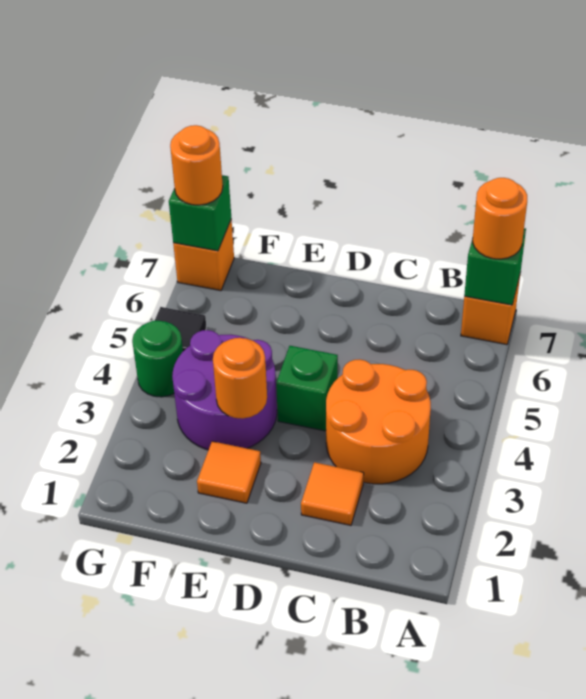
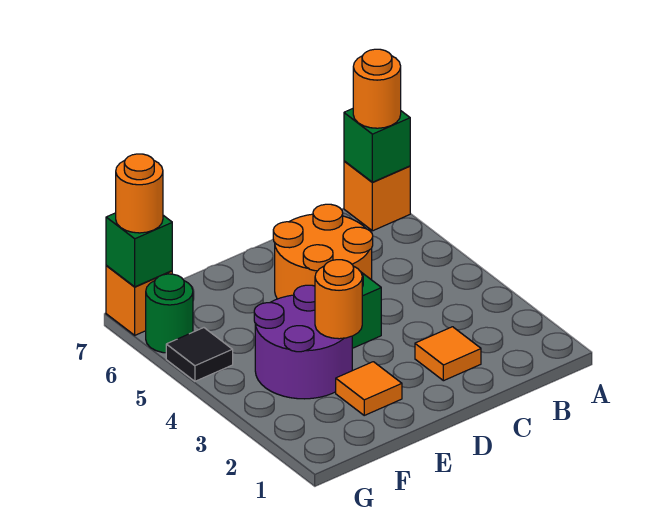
orange round brick B3:C4 level 1 -> orange round brick C5:D6 level 1
green round brick G4 level 1 -> green round brick G6 level 1

